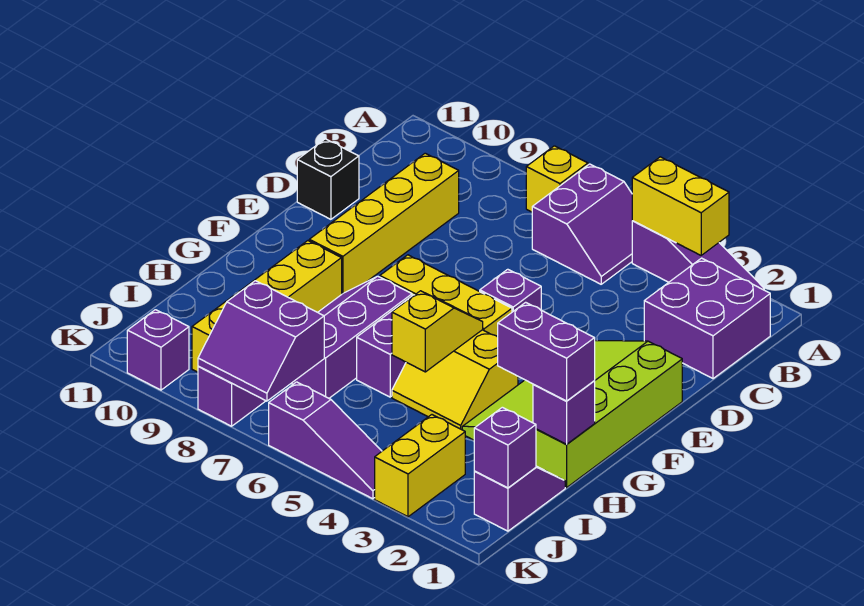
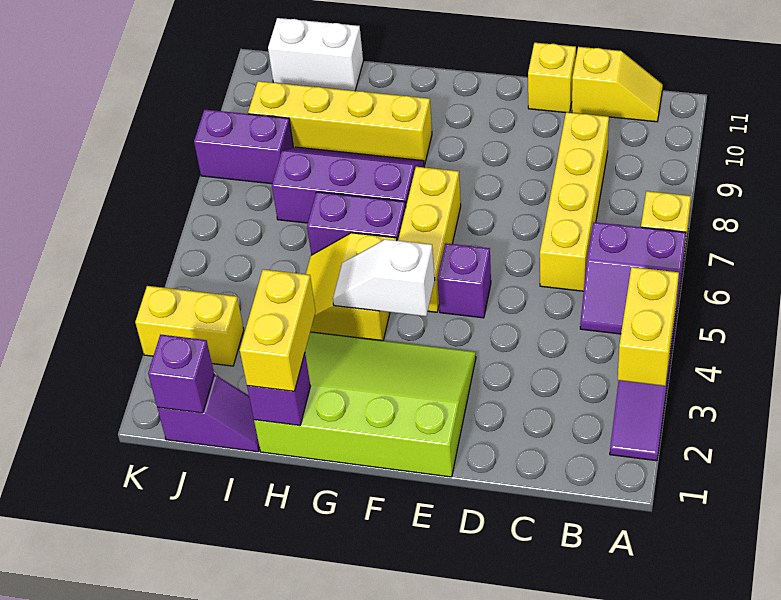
purple brick B1:C2 level 1 -> none
yellow brick C9:F9 level 1 -> yellow brick C6:C9 level 1
black brick D11 level 1 -> yellow brick D11 level 1
none -> white slope F4:G4 level 2 top F
yellow slope G5:H5 level 2 top H -> yellow slope B11:C11 level 1 top C
purple brick H1:H2 level 3 -> yellow brick H1:H2 level 3
none -> white brick I11:J11 level 1
purple slope J7:K8 level 2 top J -> none
purple slope K4:K6 level 1 top 6 -> none
purple brick K10 level 1 -> none

